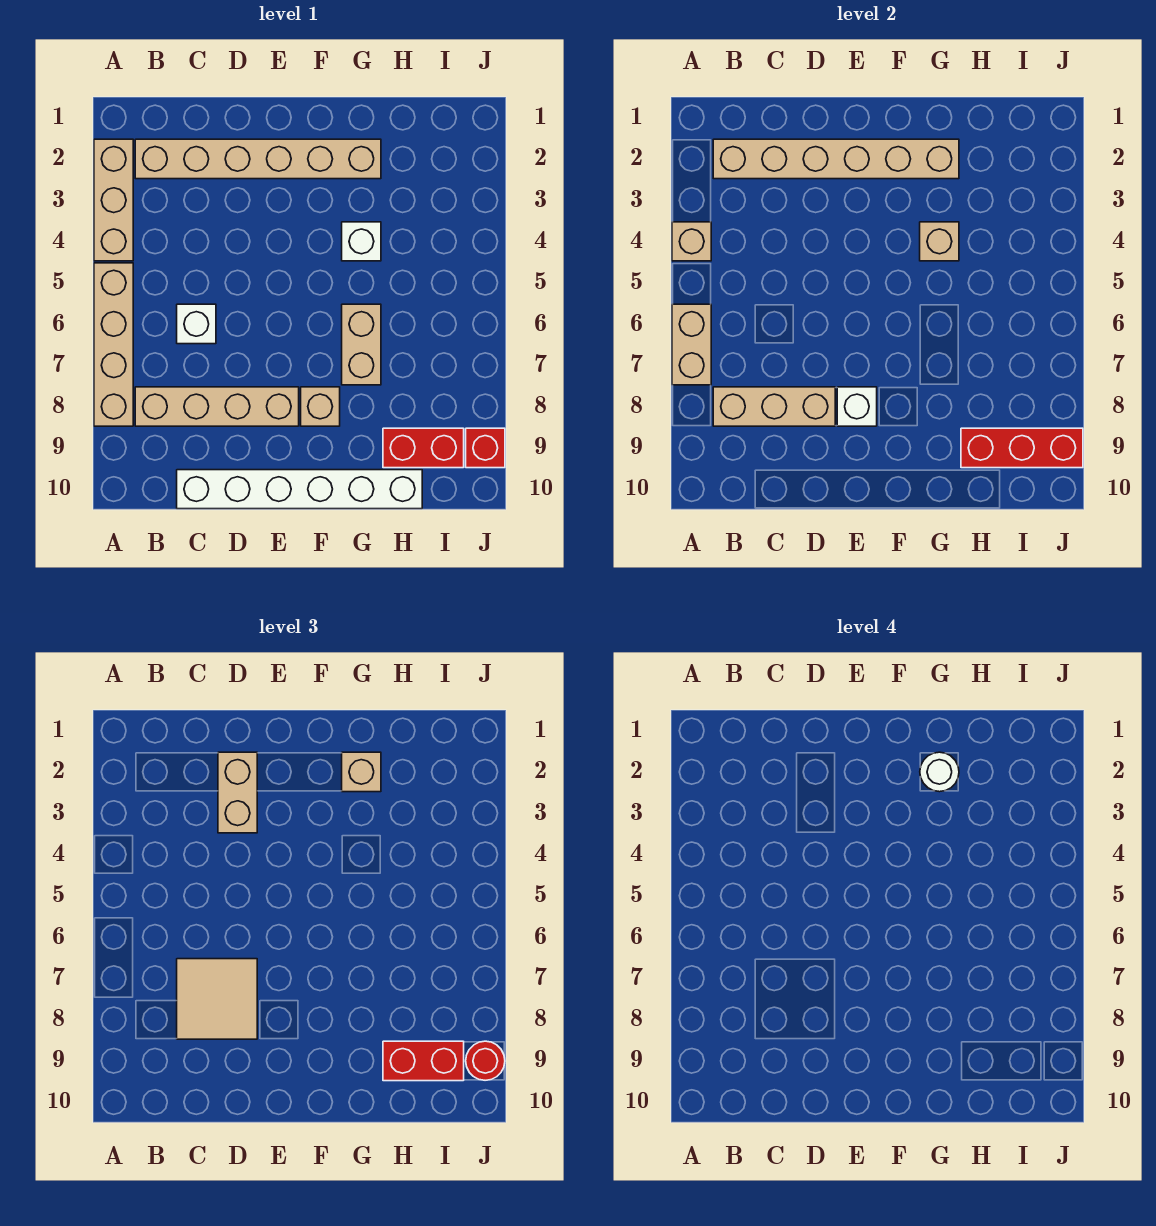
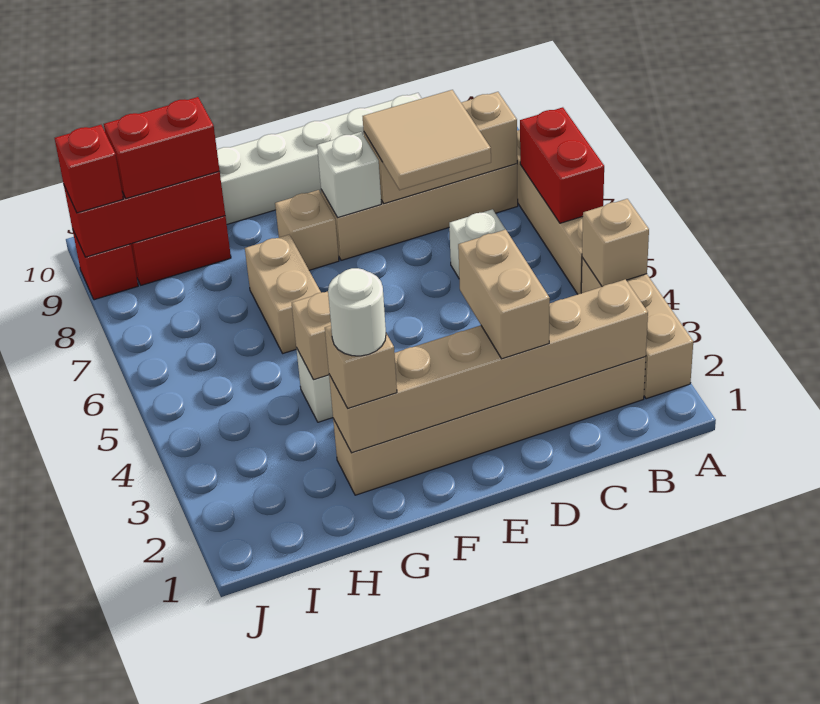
tan brick A6:A7 level 2 -> red brick A6:A7 level 2
red round brick J9 level 3 -> red brick J9 level 3

